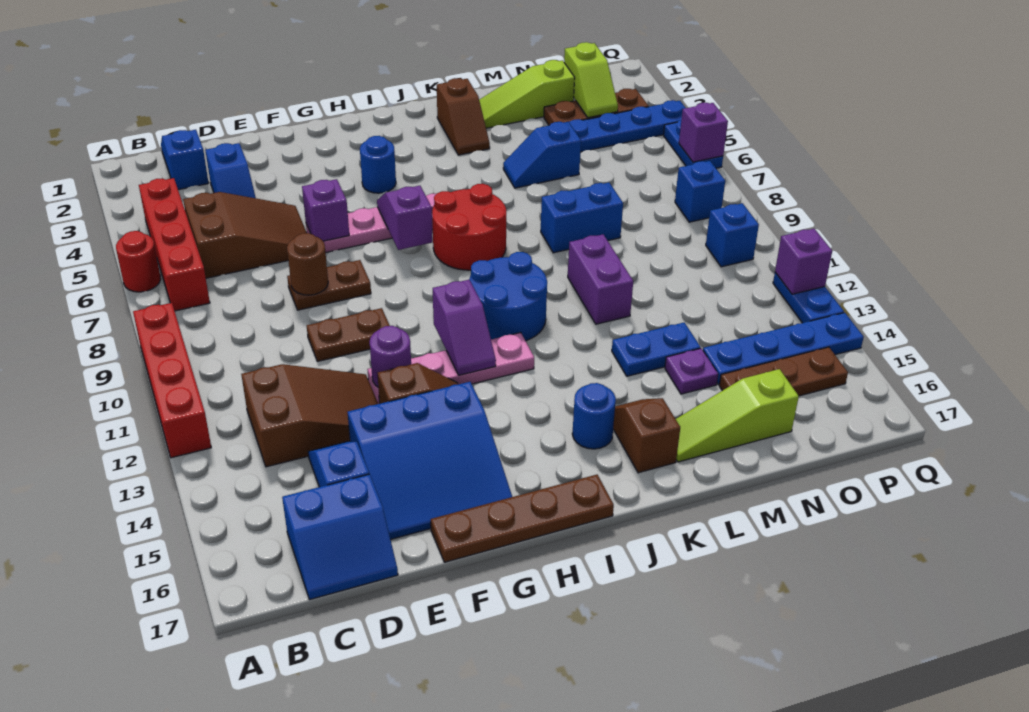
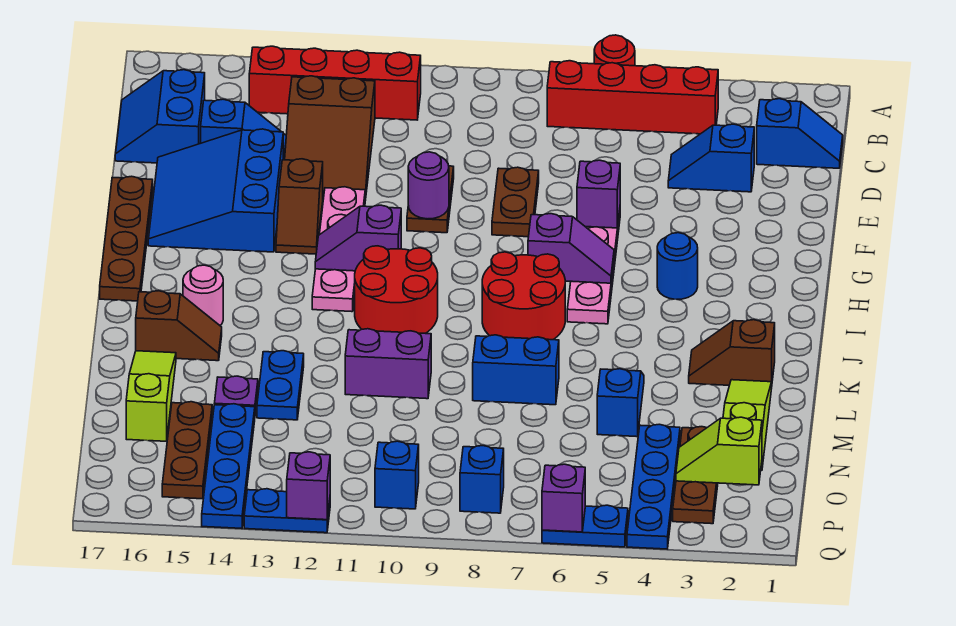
red brick A9:A12 level 1 -> red brick B11:B14 level 1
brown slope C5:E6 level 1 top C -> none
brown round brick E8 level 2 -> none
purple round brick F12 level 2 -> purple round brick F10 level 2
blue round brick I10:J11 level 1 -> red round brick I10:J11 level 1
blue round brick J15 level 1 -> pink round brick J15 level 1
blue brick L8:M8 level 1 -> blue brick L7:L8 level 1

